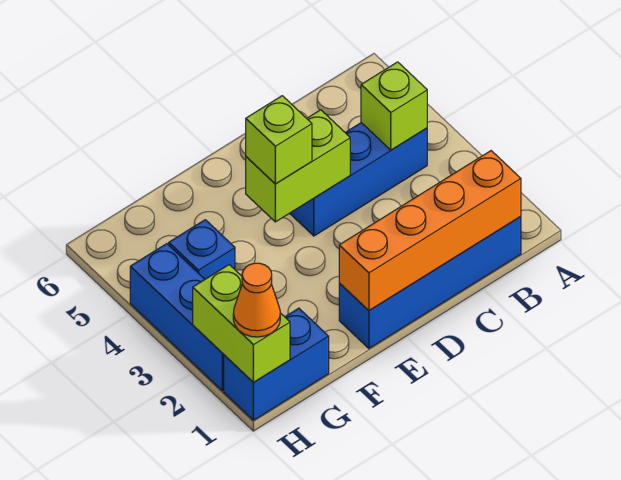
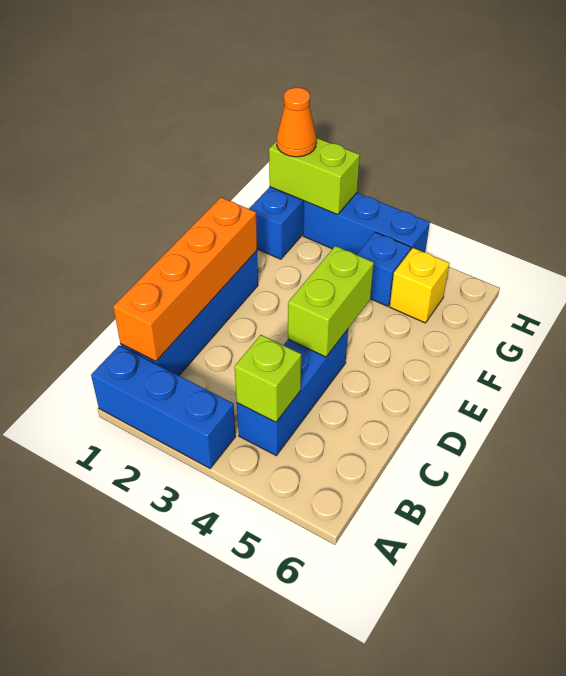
none -> blue brick A1:A3 level 1
lime brick E4 level 3 -> none
none -> yellow brick G5 level 1

